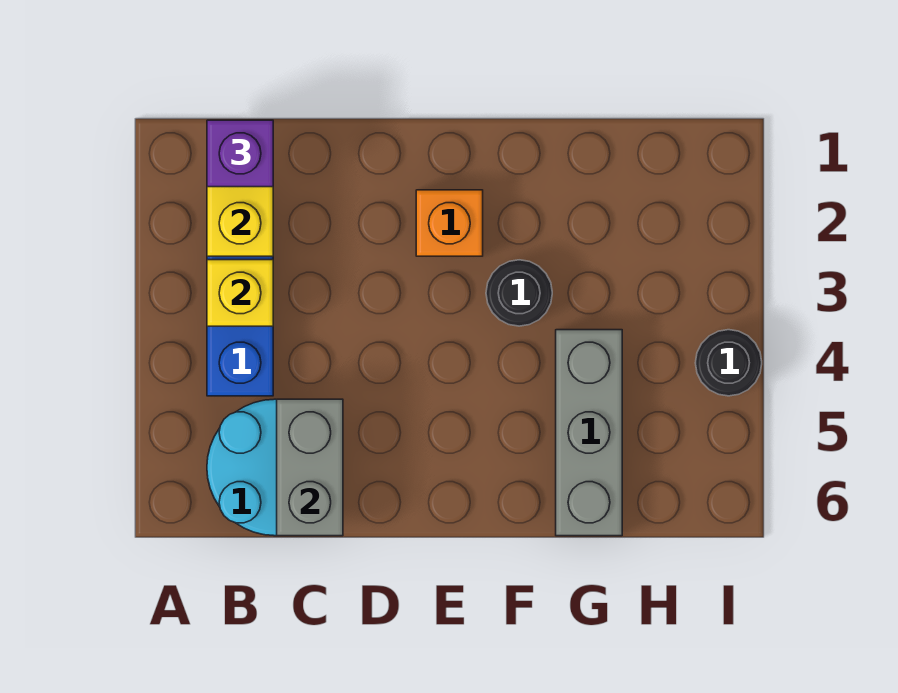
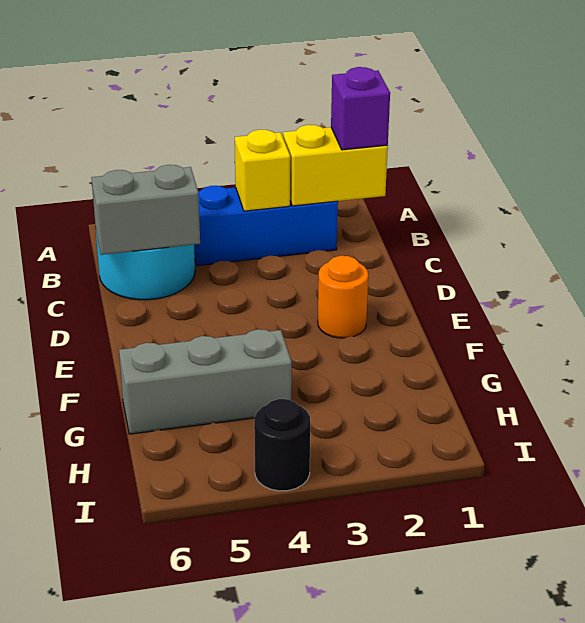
orange brick E2 level 1 -> orange round brick E2 level 1
black round brick F3 level 1 -> none

